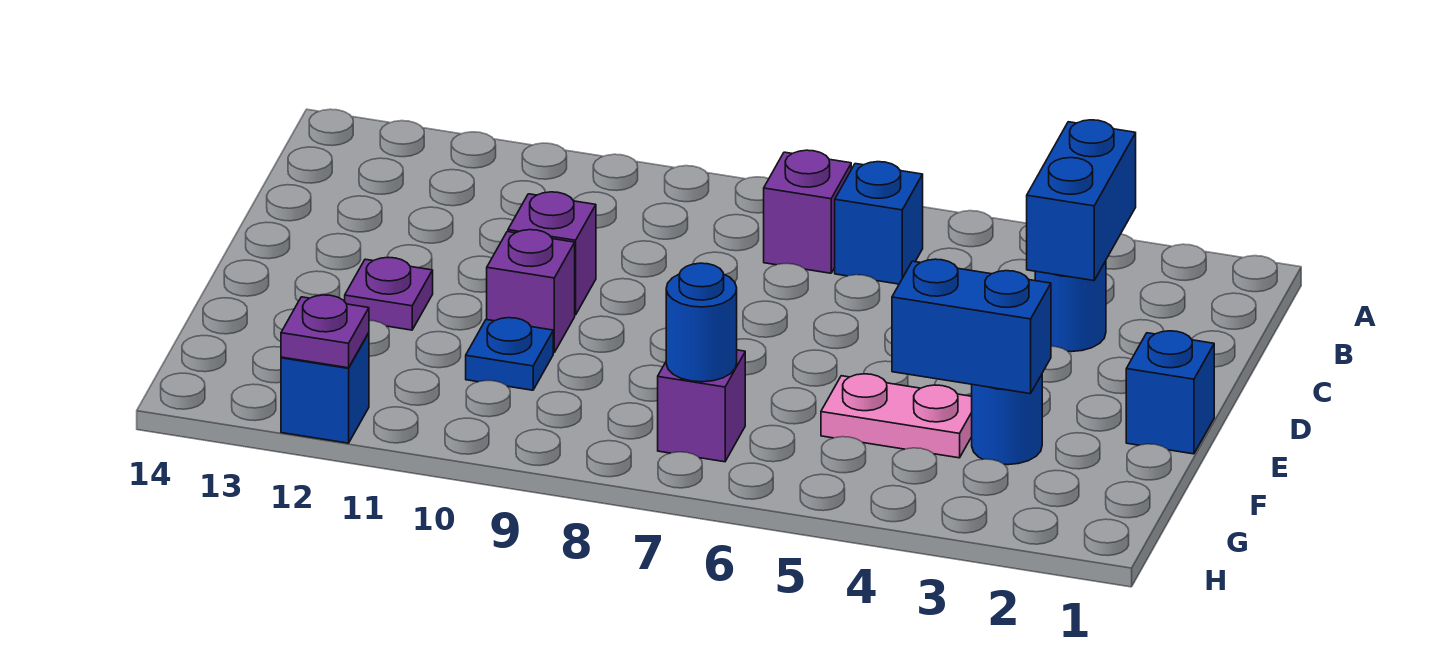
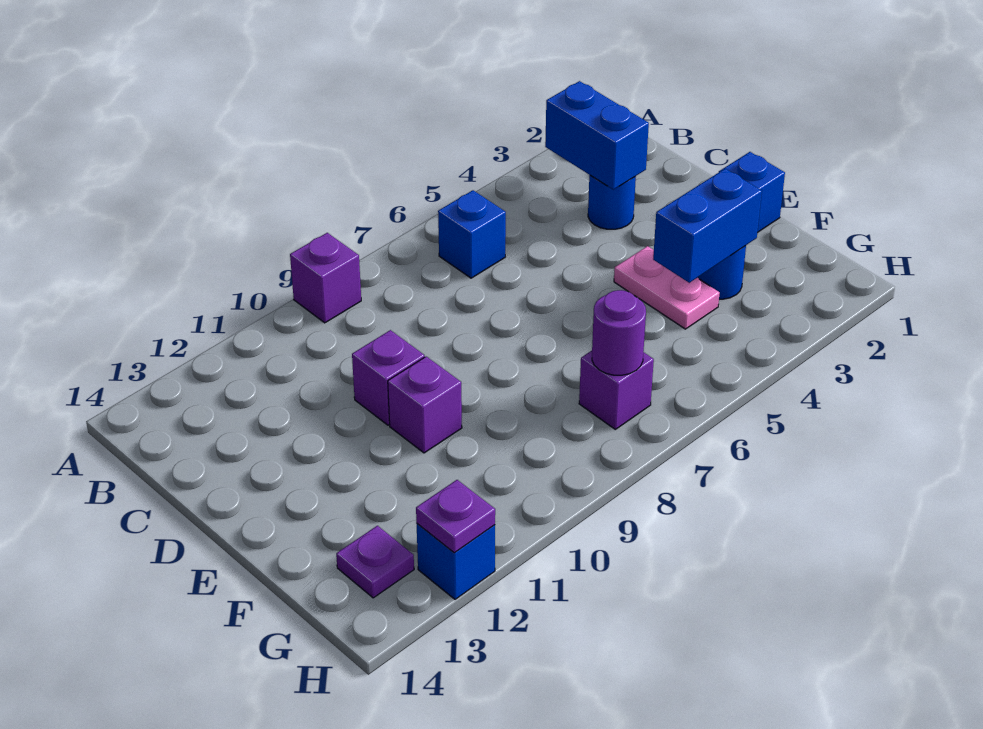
purple brick B7 level 1 -> purple brick A9 level 1
purple plate E12 level 1 -> purple plate G13 level 1
pink plate F4:F5 level 1 -> pink plate E4:F4 level 1
blue plate F10 level 1 -> none
blue round brick G7 level 2 -> purple round brick G7 level 2

